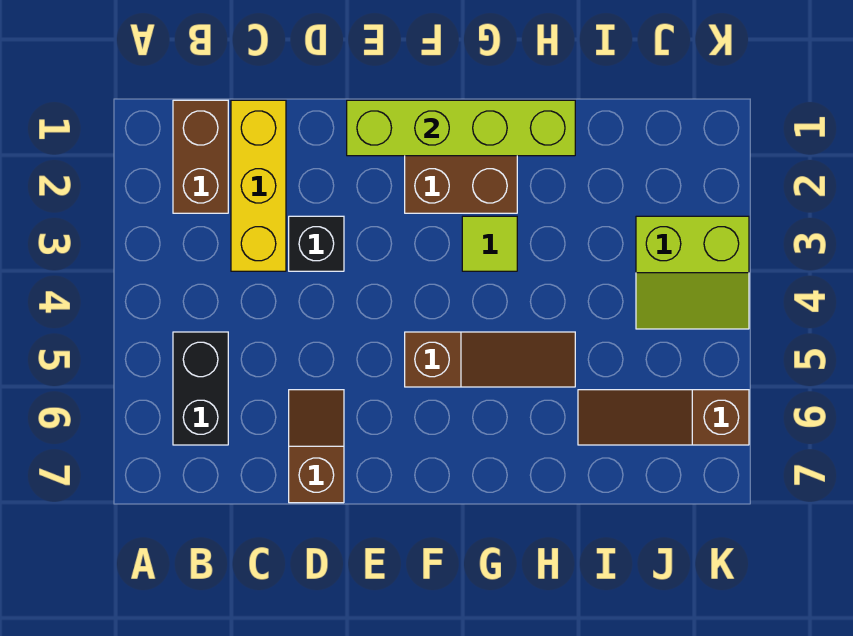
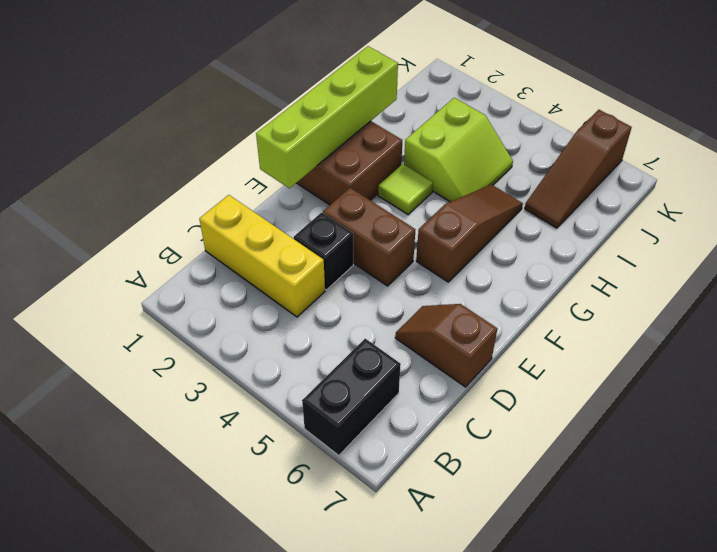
brown brick B1:B2 level 1 -> brown brick E3:E4 level 1
black brick B5:B6 level 1 -> black brick A6:B6 level 1
lime slope J3:K4 level 1 top 3 -> lime slope H3:I4 level 1 top 3

